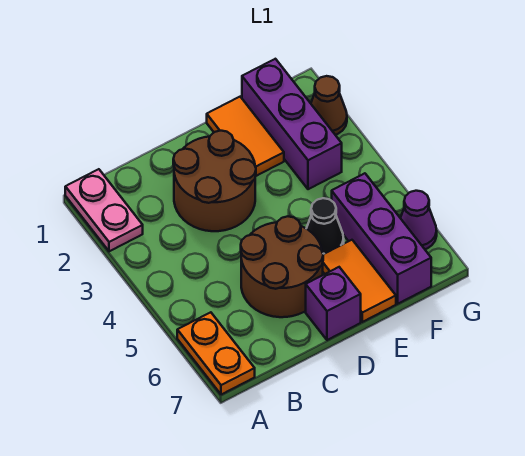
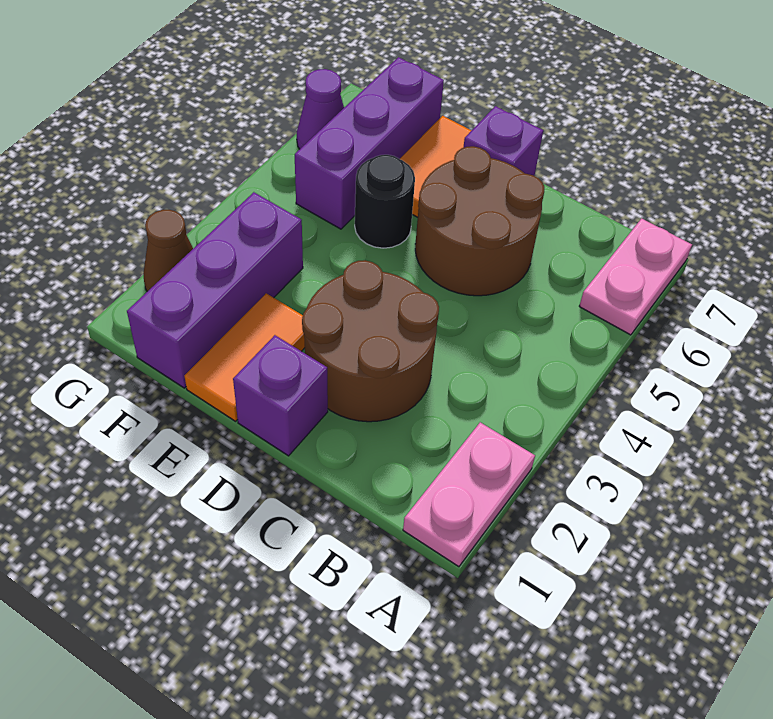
orange plate A6:A7 level 1 -> pink plate A6:A7 level 1
none -> purple brick D1 level 1
black cone E5 level 1 -> black round brick E5 level 1

